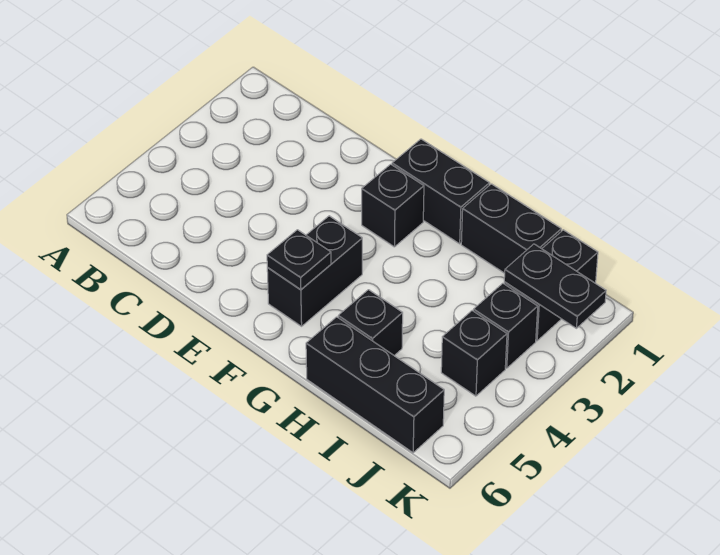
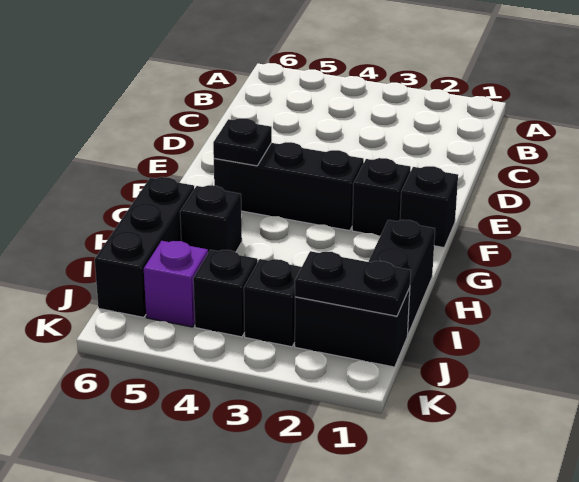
black brick F1:G1 level 1 -> black brick F1 level 1
black brick F4:F5 level 1 -> black brick F3:F5 level 1
black plate J2:K2 level 2 -> black plate J1:J2 level 2
none -> purple brick J5 level 1

